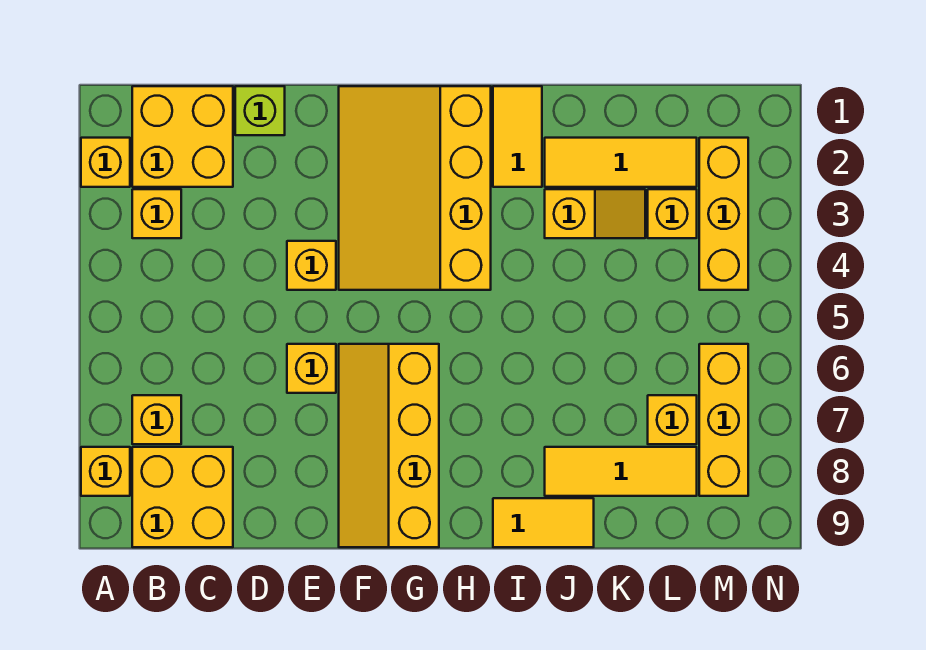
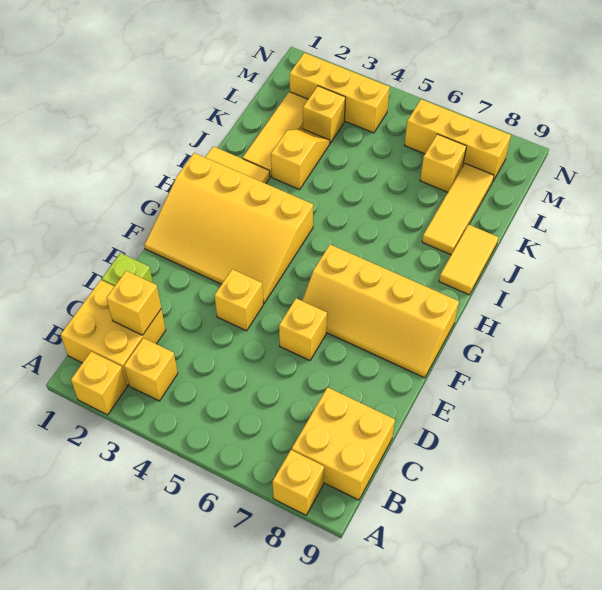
yellow brick B7 level 1 -> yellow brick C2 level 2

